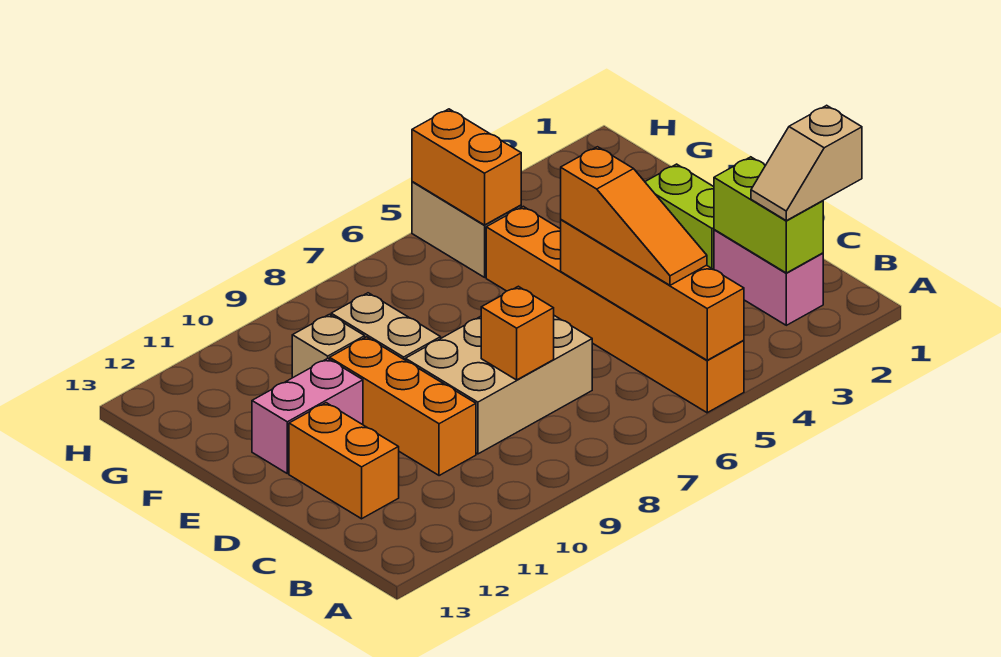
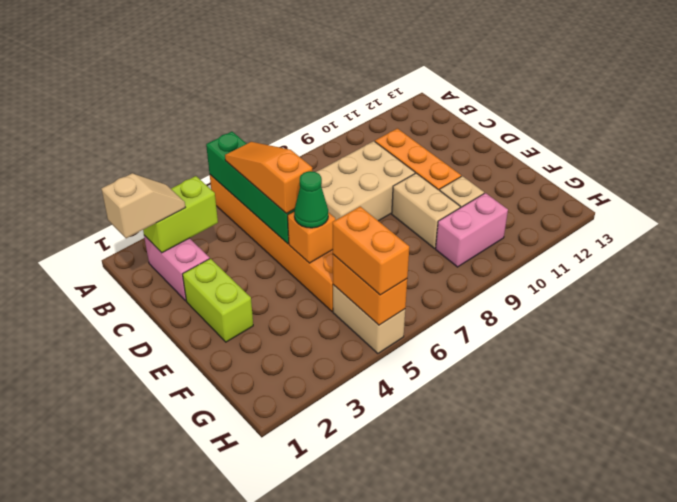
orange brick A5:D5 level 2 -> green brick A5:D5 level 2
lime brick B2:C2 level 2 -> lime brick B2:B3 level 2
orange brick C8 level 2 -> orange brick E5 level 2
orange brick C12:D12 level 1 -> orange brick G5:H5 level 3
none -> green cone E5 level 3
pink brick E11:E12 level 1 -> pink brick G9:G10 level 1

